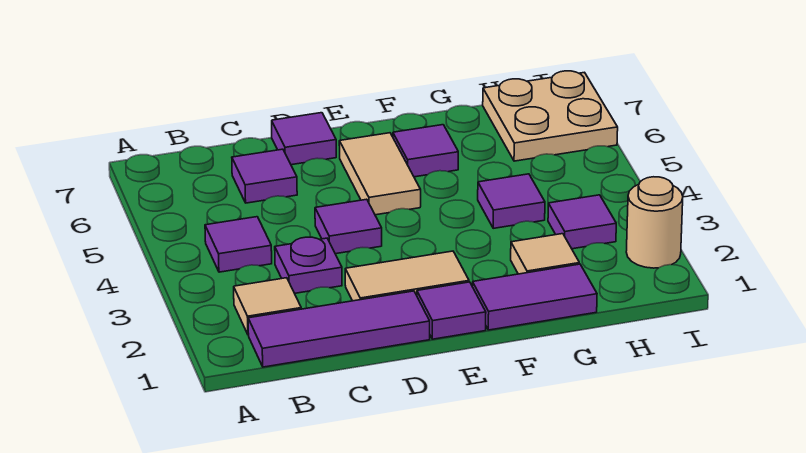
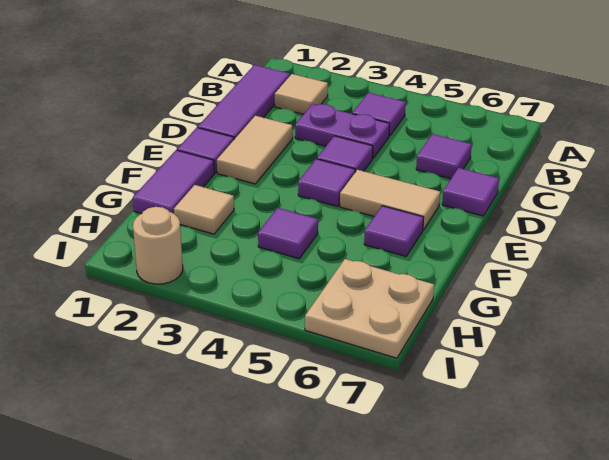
purple plate C3 level 1 -> purple plate C3:C4 level 1
purple tile H3 level 1 -> purple tile E4 level 1

